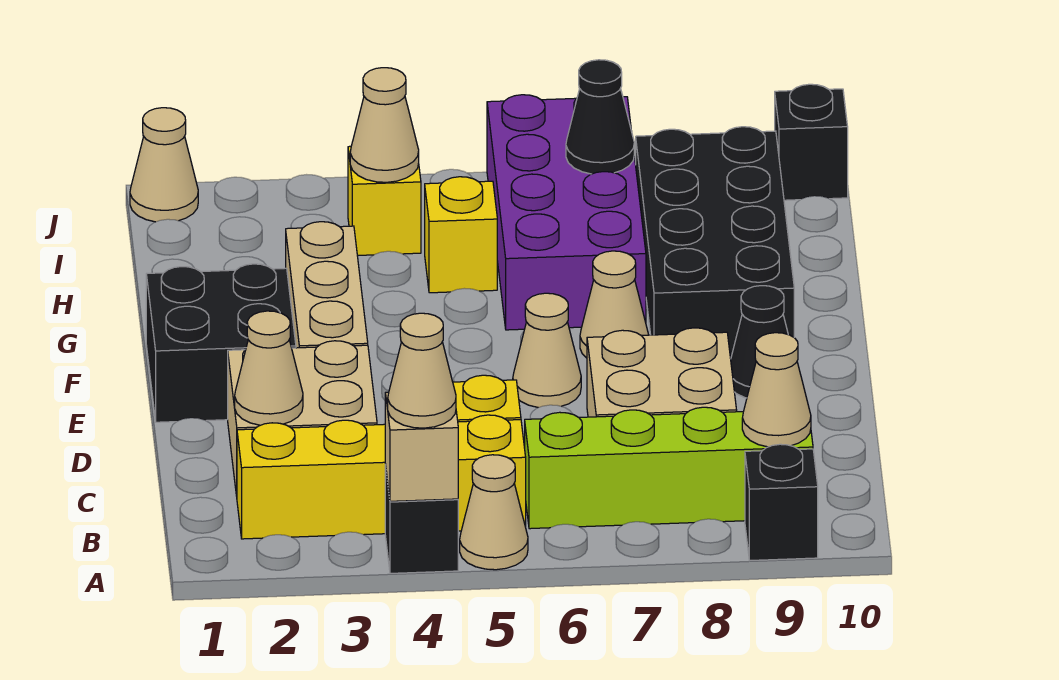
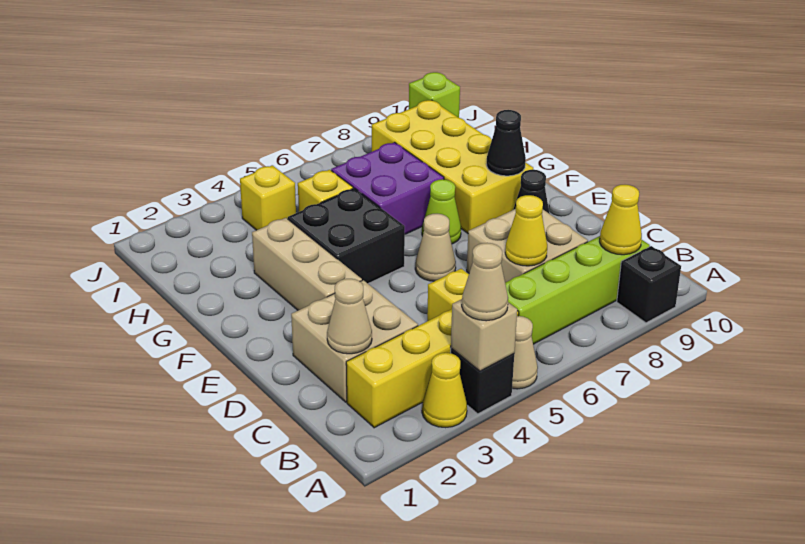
none -> yellow cone A3 level 1
tan cone B9 level 2 -> yellow cone B9 level 2
none -> yellow cone C7 level 2
black brick E1:F2 level 1 -> black brick F4:G5 level 1
tan cone F7 level 1 -> lime cone F7 level 1
black brick F8:I9 level 1 -> yellow brick F8:I9 level 1
purple brick G6:J7 level 1 -> purple brick G6:H7 level 1
tan cone I4 level 2 -> none
black cone I7 level 2 -> black cone F9 level 2
tan cone J1 level 1 -> none
black brick J10 level 1 -> lime brick J10 level 1

